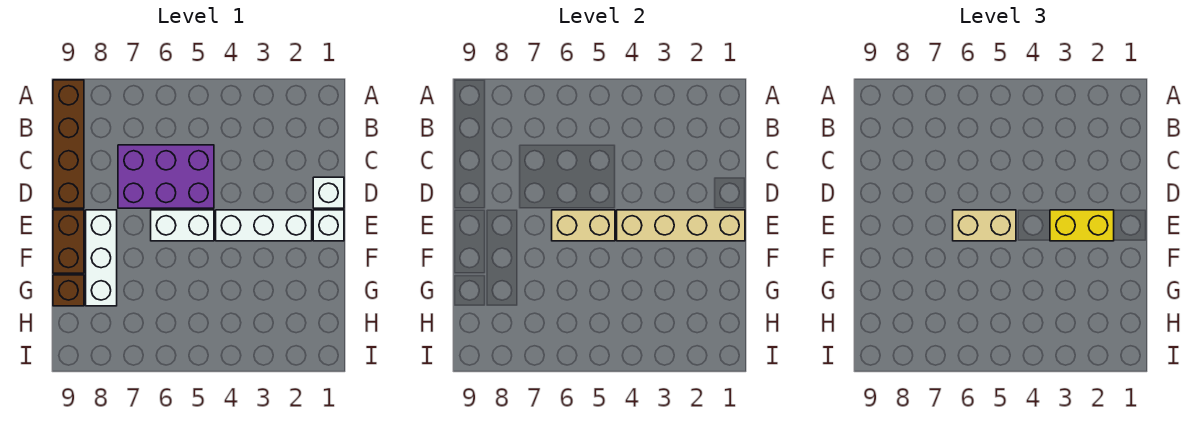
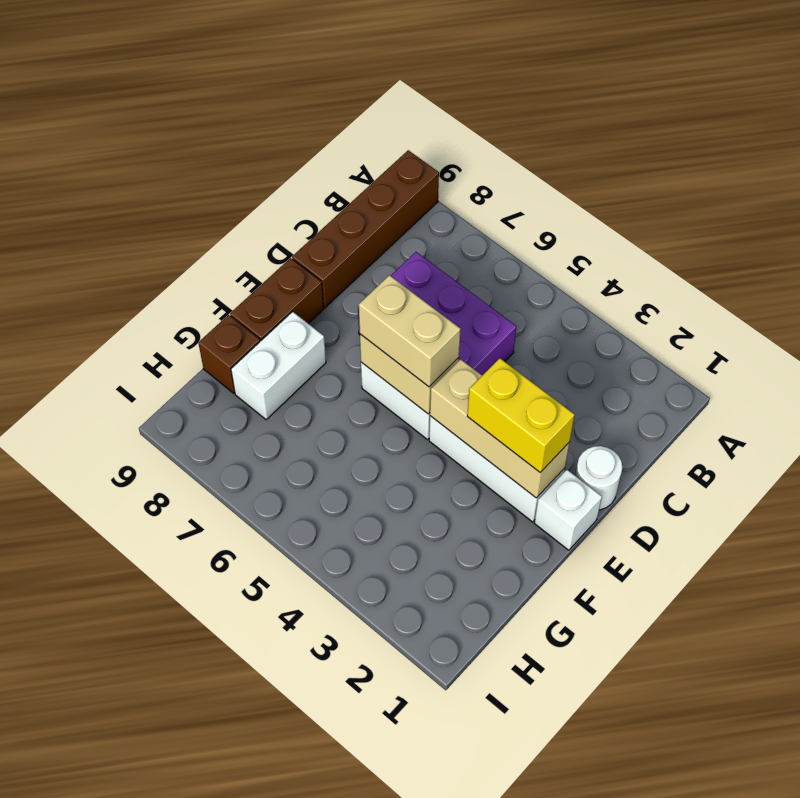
white brick D1 level 1 -> white round brick D1 level 1
tan brick E1:E4 level 2 -> tan brick E2:E4 level 2
white brick E8:G8 level 1 -> white brick F8:G8 level 1

